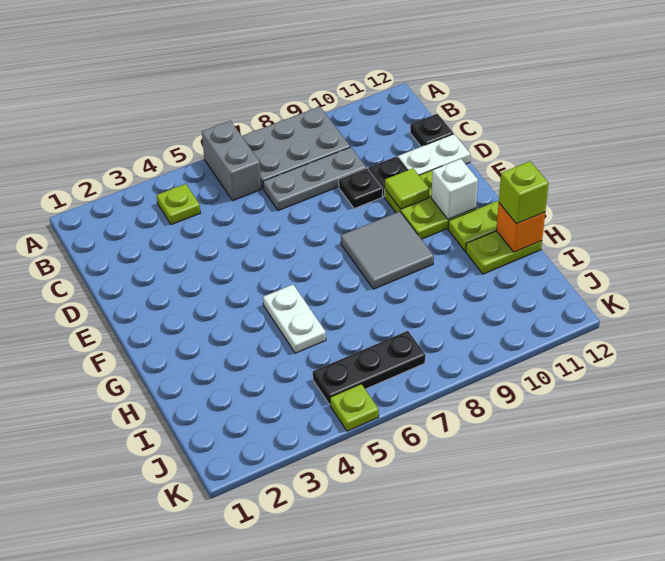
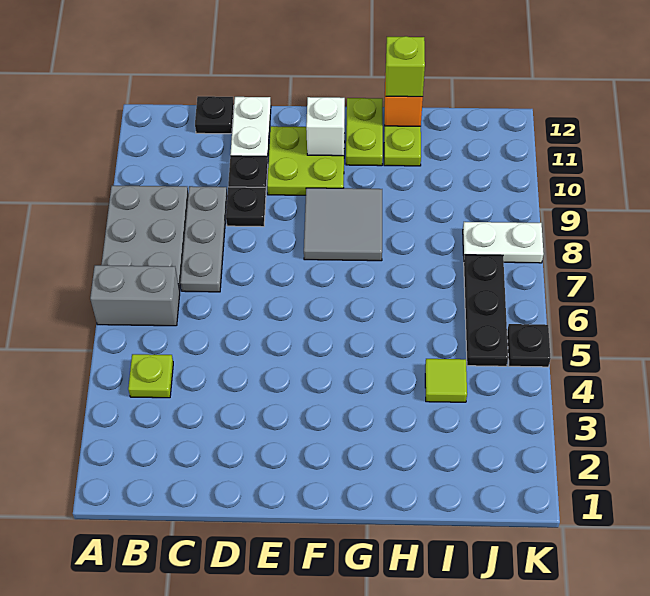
lime tile E10 level 2 -> lime tile I4 level 1
white plate G5:H5 level 1 -> white plate J8:K8 level 1
lime plate K5 level 1 -> black plate K5 level 1

